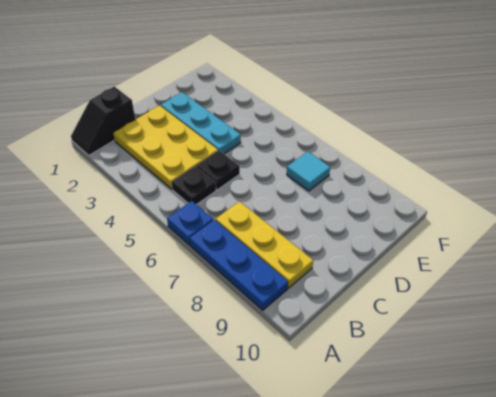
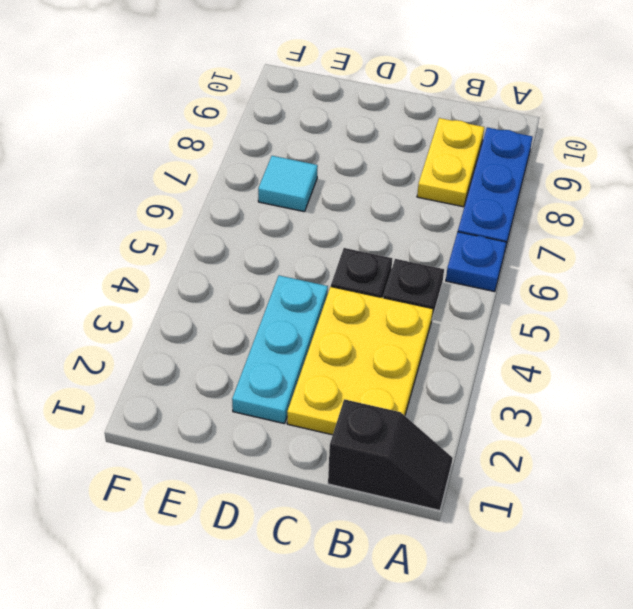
yellow plate B7:B9 level 1 -> yellow plate B8:B9 level 1

